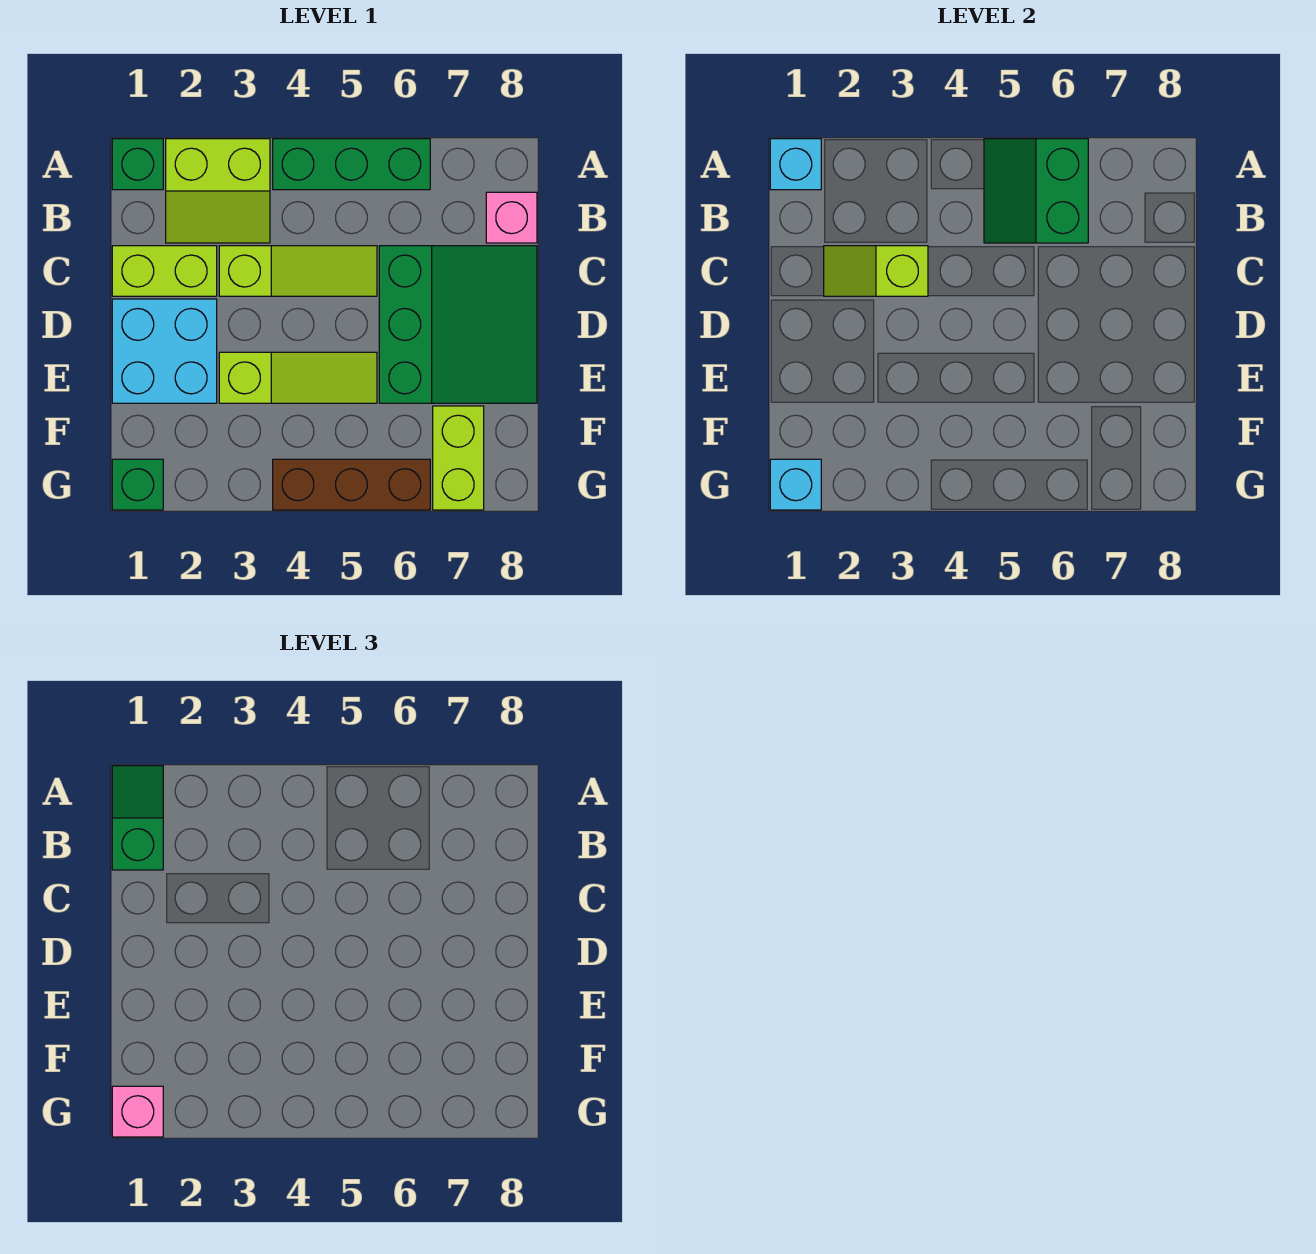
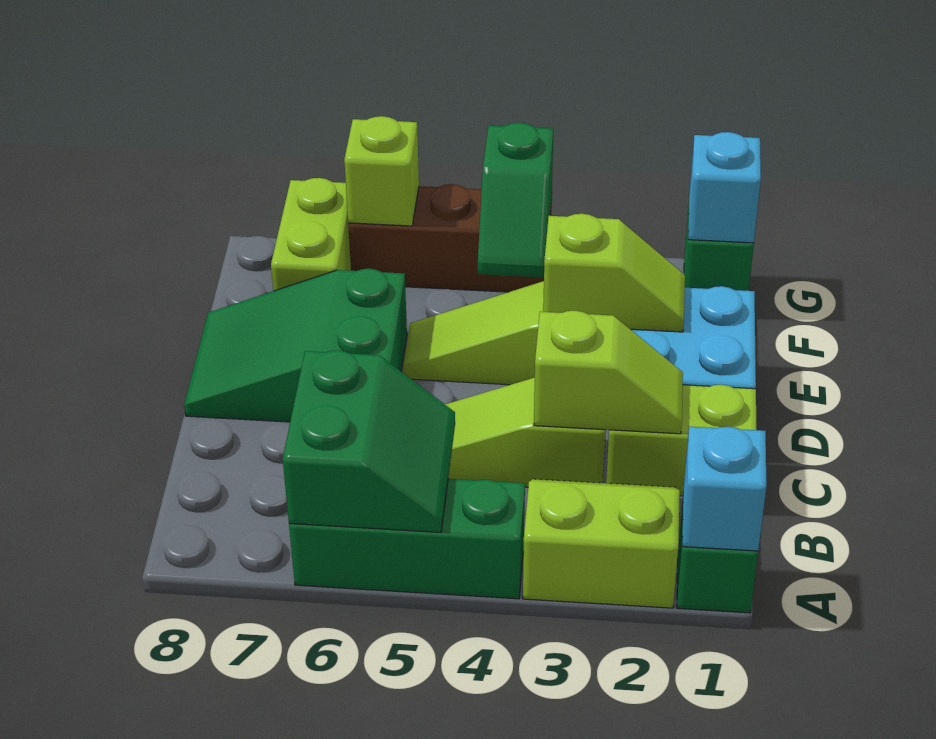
green slope A1:B1 level 3 top B -> green slope F4:G4 level 2 top G
pink brick B8 level 1 -> none
green slope C6:E8 level 1 top 6 -> green slope D6:E8 level 1 top 6
none -> lime slope E2:E3 level 2 top 3
pink brick G1 level 3 -> none
none -> lime brick G6 level 2

